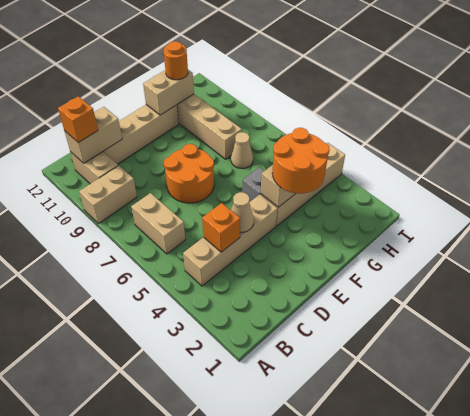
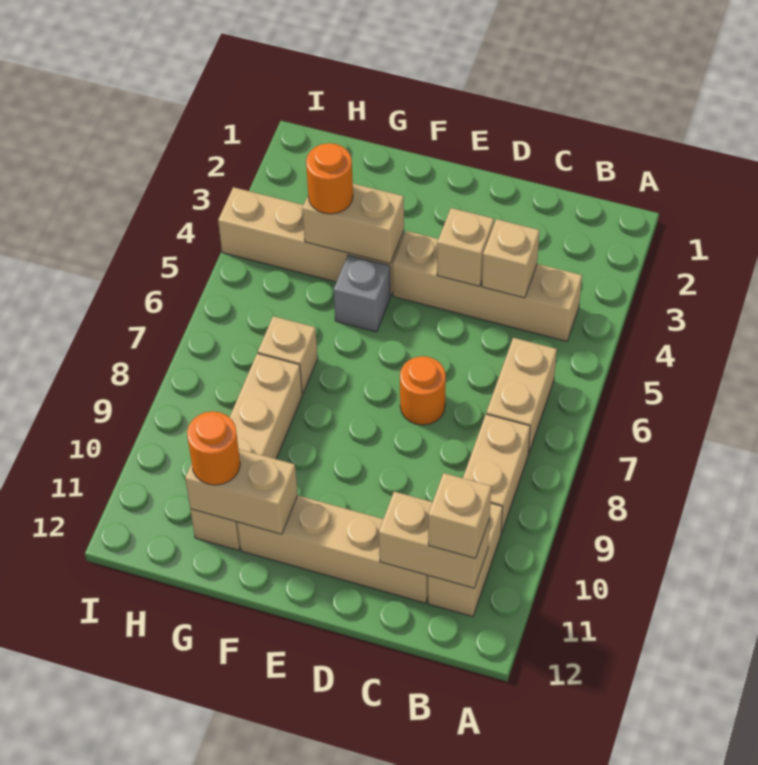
tan brick A9:B9 level 1 -> tan brick B8:B9 level 1
orange brick B11 level 3 -> tan brick B11 level 3
orange brick C4 level 2 -> tan brick C4 level 2
tan cone D4 level 2 -> tan brick D4 level 2
orange round brick D7:E8 level 1 -> orange round brick D7 level 1
orange round brick F3:G4 level 3 -> orange round brick G4 level 3
tan cone G7 level 1 -> tan brick G7 level 1

